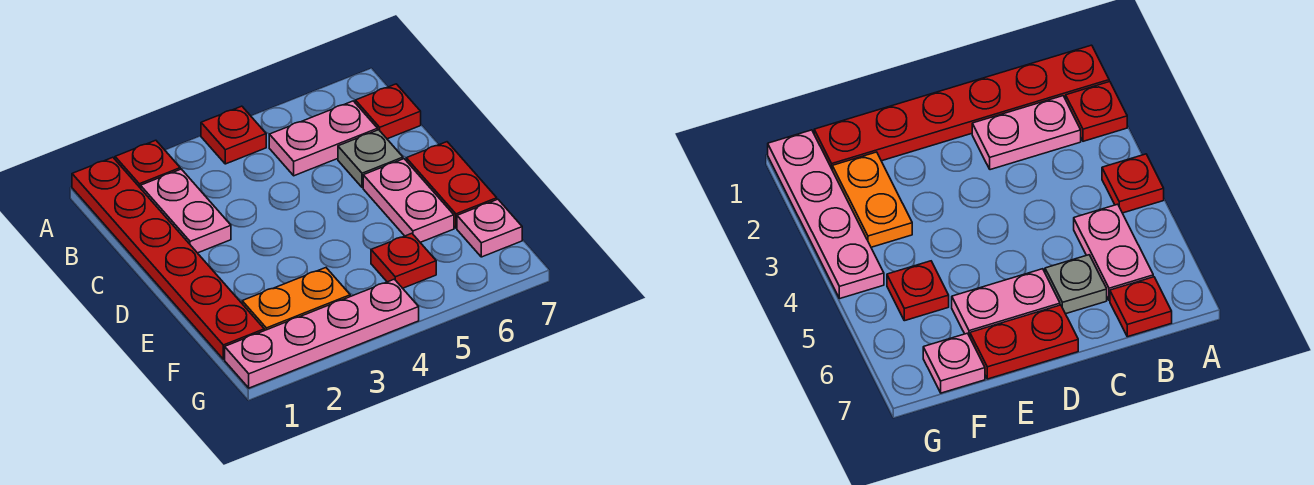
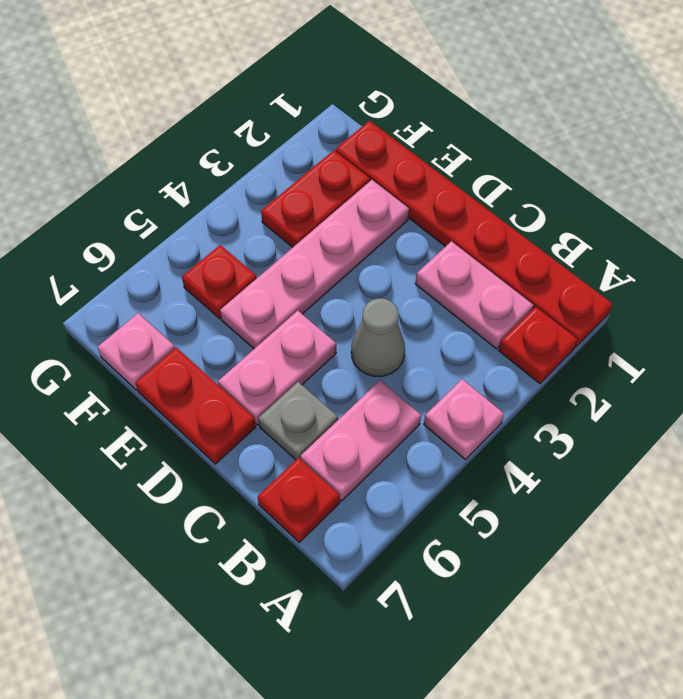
red plate A4 level 1 -> pink plate A4 level 1
none -> grey cone C4 level 1
pink plate D6:E6 level 1 -> pink plate D5:D6 level 1
orange plate F2:F3 level 1 -> red plate F2:F3 level 1
pink plate G1:G4 level 1 -> pink plate E2:E5 level 1

